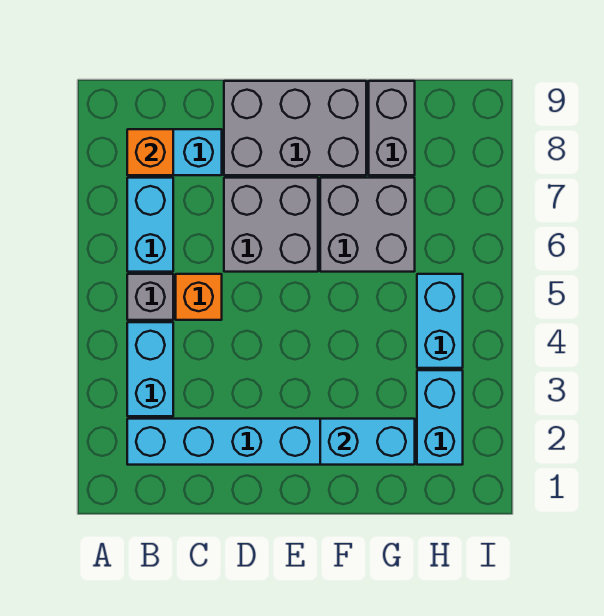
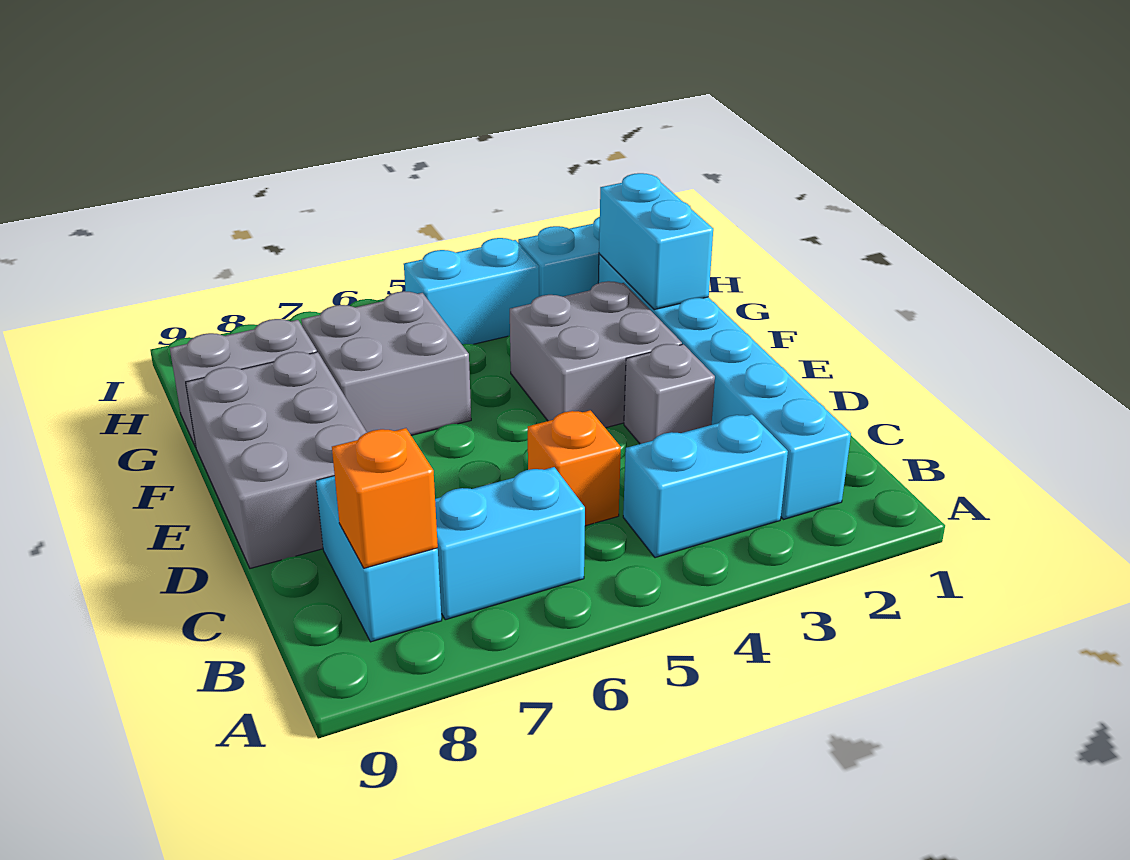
grey brick B5 level 1 -> grey brick D3 level 1
grey brick D6:E7 level 1 -> grey brick E3:F4 level 1

